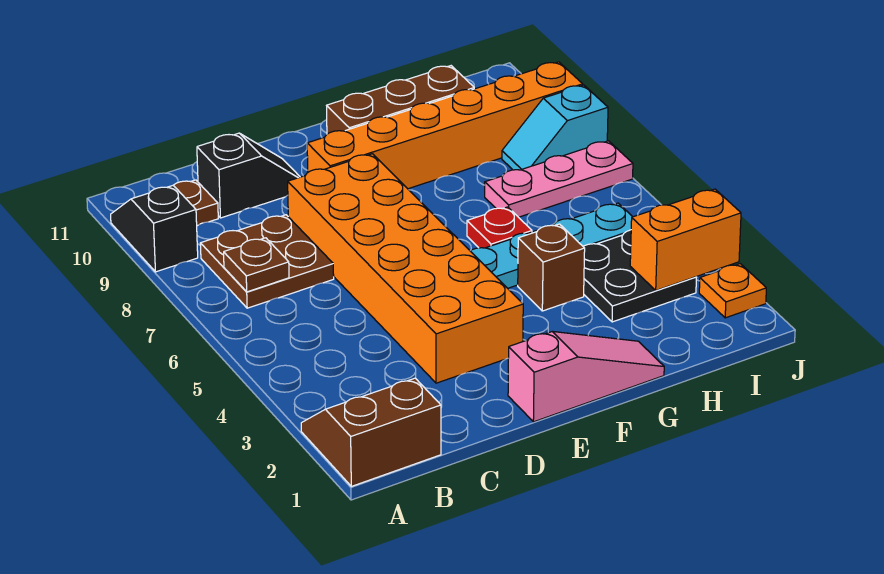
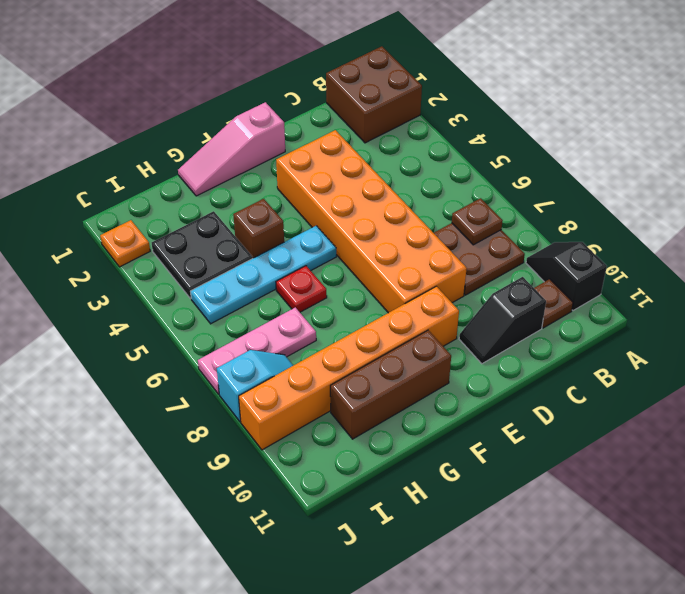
brown slope A1:B2 level 1 top 1 -> brown brick A1:B2 level 1
black slope A9:A10 level 1 top 9 -> black slope A9:A10 level 1 top 10
orange brick I3:J3 level 2 -> none

